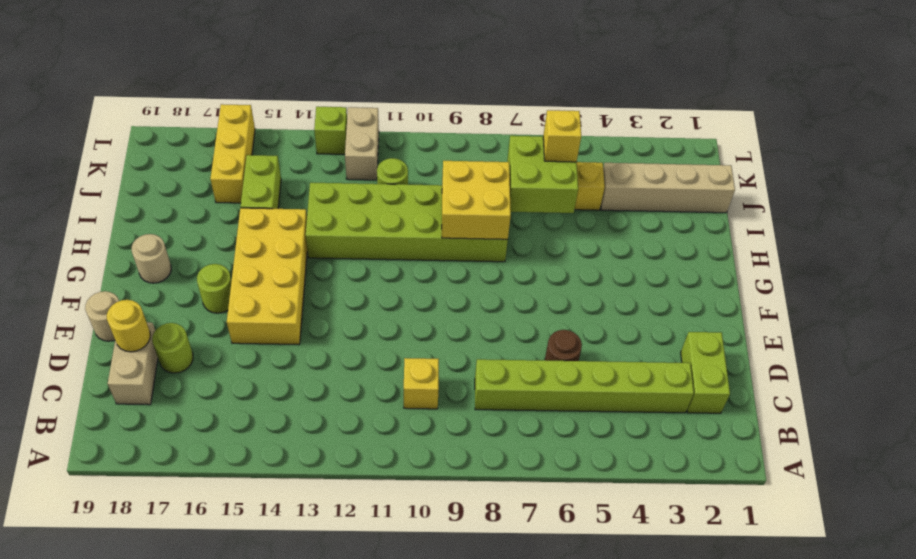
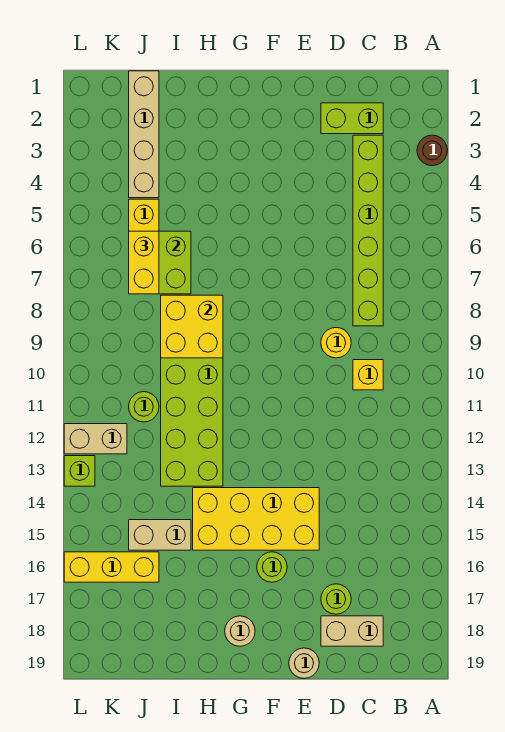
brown round brick D6 level 1 -> brown round brick A3 level 1
yellow round brick D18 level 2 -> yellow round brick D9 level 1
lime brick I15:J15 level 1 -> tan brick I15:J15 level 1
yellow brick J6 level 3 -> yellow brick J6:J7 level 3

